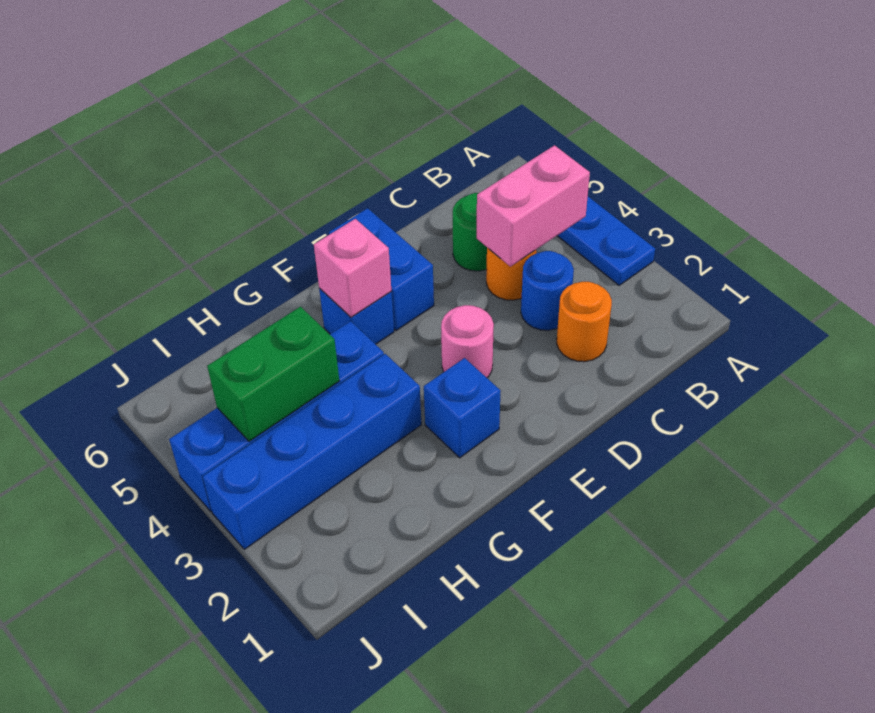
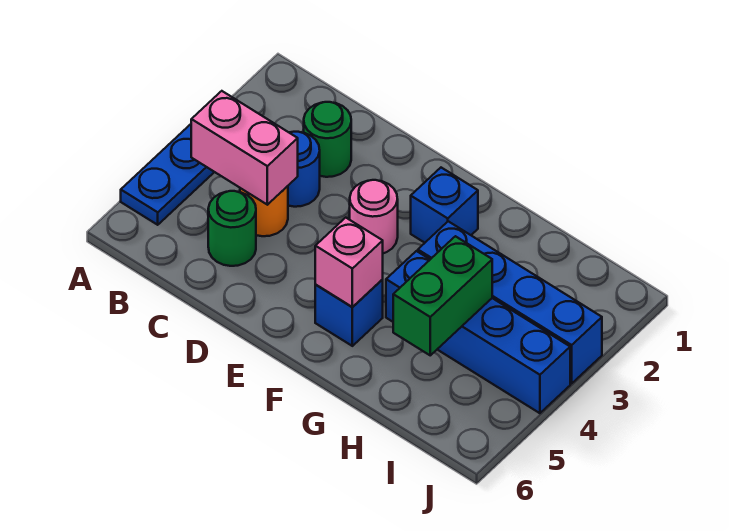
orange round brick C2 level 1 -> green round brick C2 level 1
blue brick E5:E6 level 1 -> none
green brick H4:I4 level 2 -> green brick H4:H5 level 2

